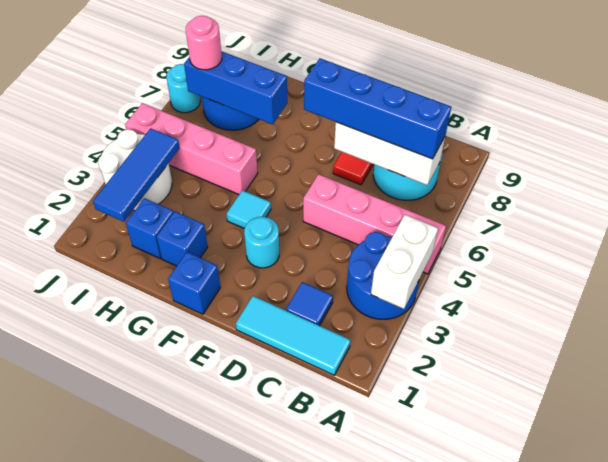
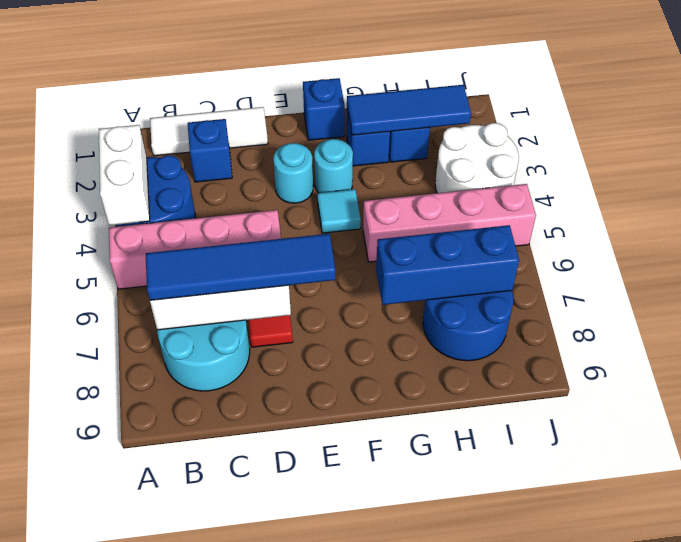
cyan tile B1:D1 level 1 -> white tile B1:D1 level 1
blue brick B7:E7 level 3 -> blue tile B7:E7 level 3
blue tile C2 level 1 -> blue brick C2 level 1
blue tile I2:I4 level 2 -> blue tile G2:I2 level 2
pink round brick I7 level 3 -> none
cyan round brick J7 level 1 -> cyan round brick F3 level 1

